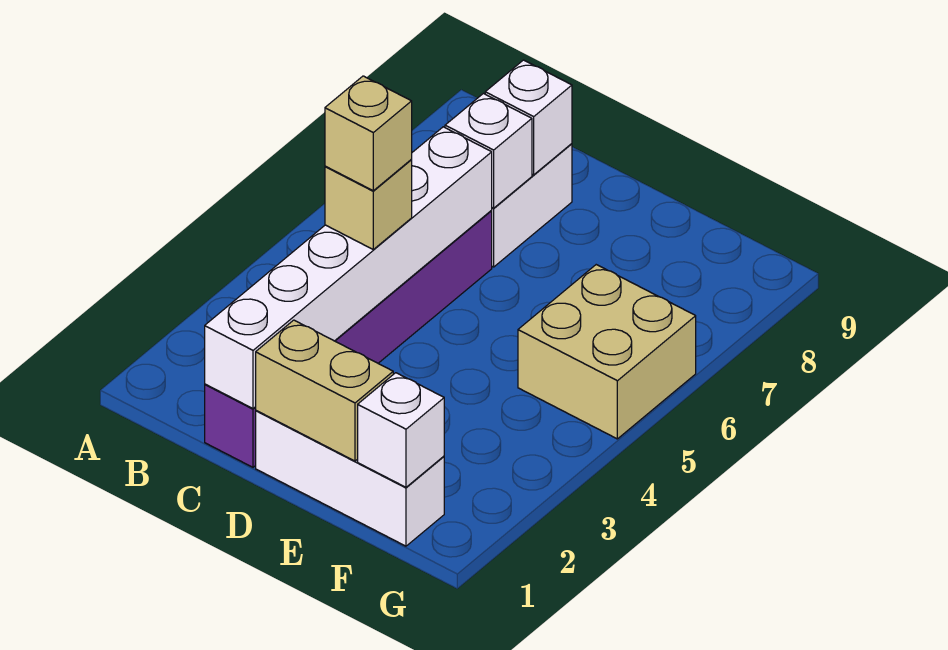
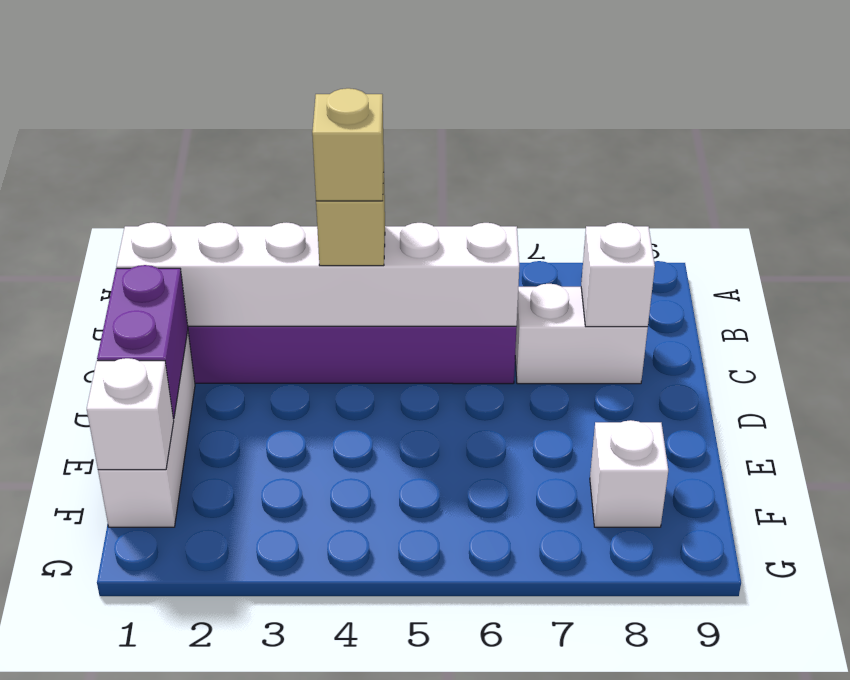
white brick C7 level 2 -> white brick F8 level 1
tan brick D1:E1 level 2 -> purple brick D1:E1 level 2
tan brick F5:G6 level 1 -> none

